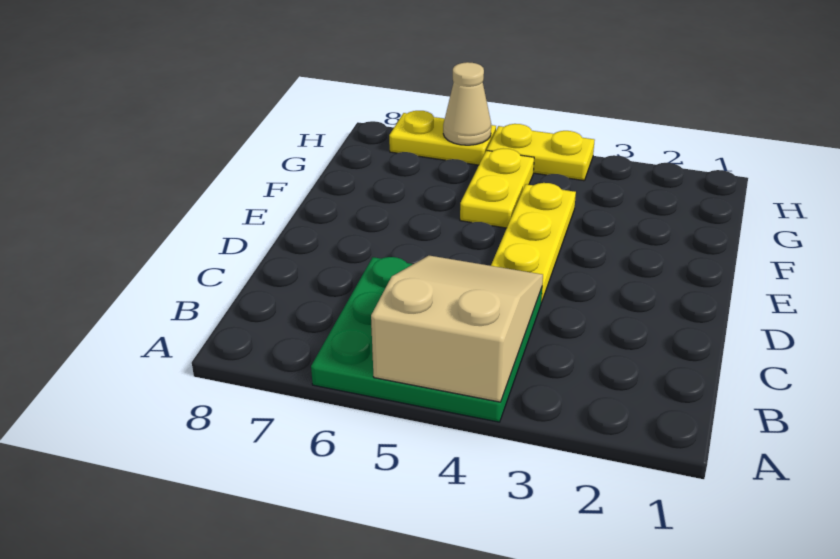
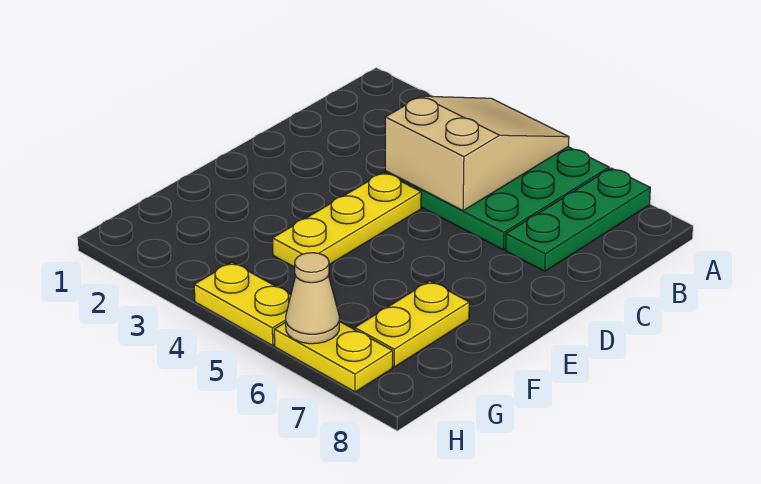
tan slope A4:C5 level 2 top A -> tan slope A4:C5 level 2 top C
none -> green plate A7:C7 level 1
yellow plate F5:G5 level 1 -> yellow plate F7:G7 level 1

